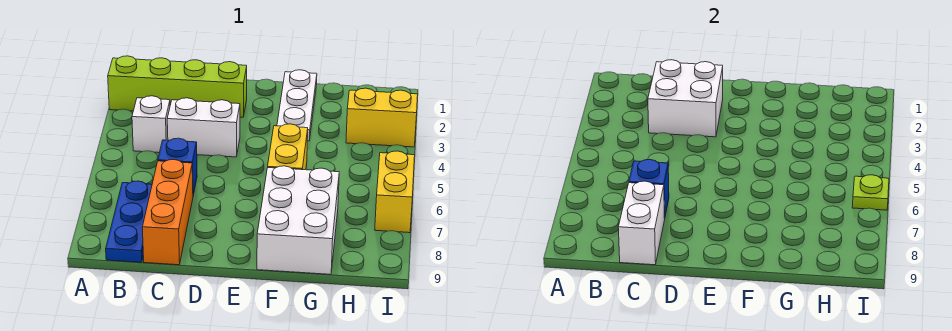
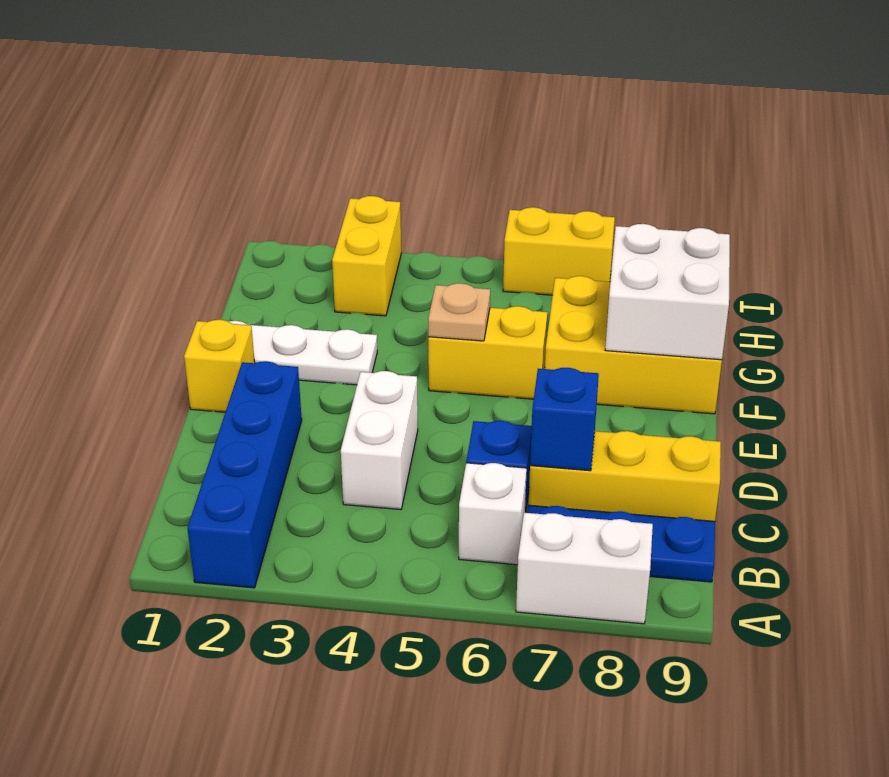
lime brick A2:D2 level 1 -> blue brick A2:D2 level 1
white brick B4 level 1 -> white brick B6 level 1
white brick C2:D3 level 2 -> white brick F8:G9 level 2
orange brick C7:C9 level 1 -> yellow brick C7:C9 level 1
white brick C8:C9 level 2 -> white brick A7:A8 level 1
none -> yellow brick E1 level 1
none -> tan plate F5 level 2
white brick F7:G9 level 1 -> yellow brick F7:G9 level 1
lime plate I6 level 2 -> none

